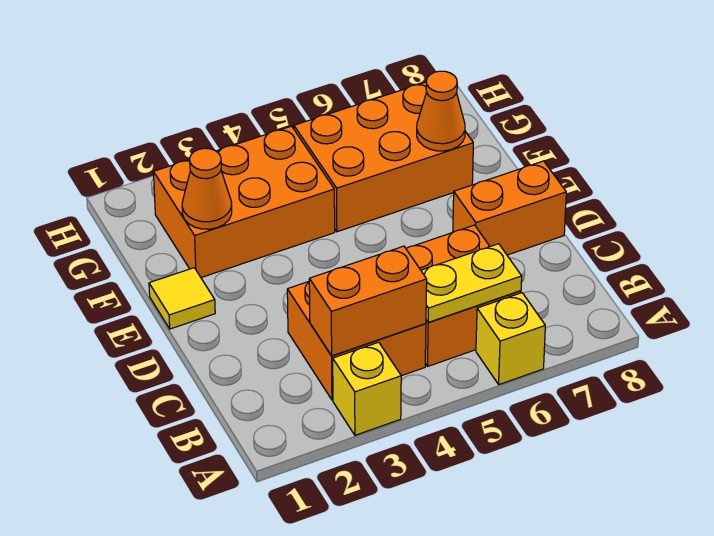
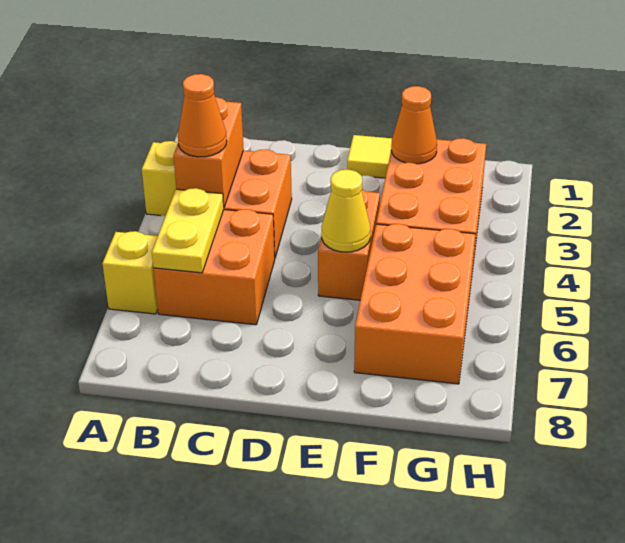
orange brick D7:D8 level 1 -> orange brick E4:E5 level 1
none -> yellow cone E5 level 2
orange cone F7 level 2 -> orange cone B4 level 3

